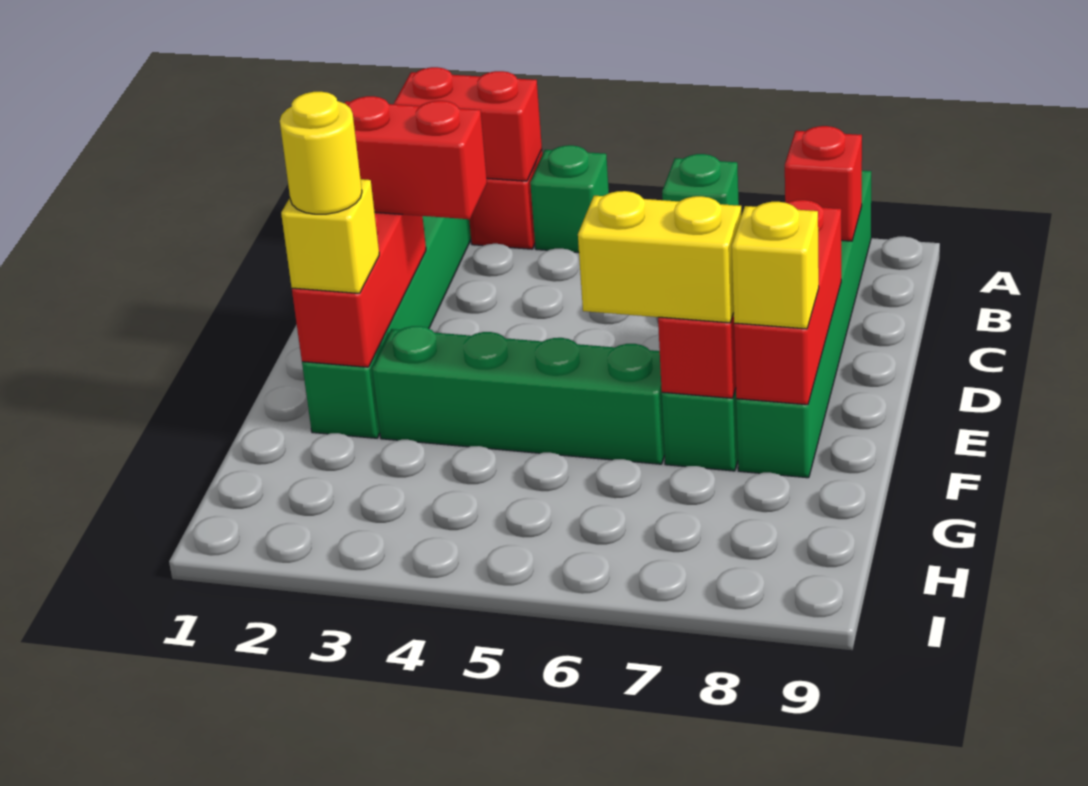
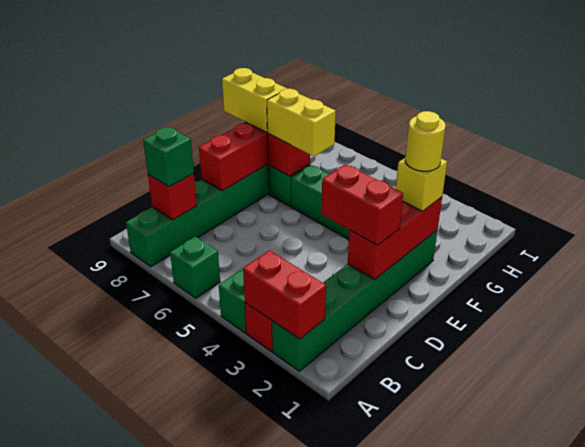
none -> green brick B8 level 3
yellow brick F8 level 3 -> yellow brick F8:F9 level 3

